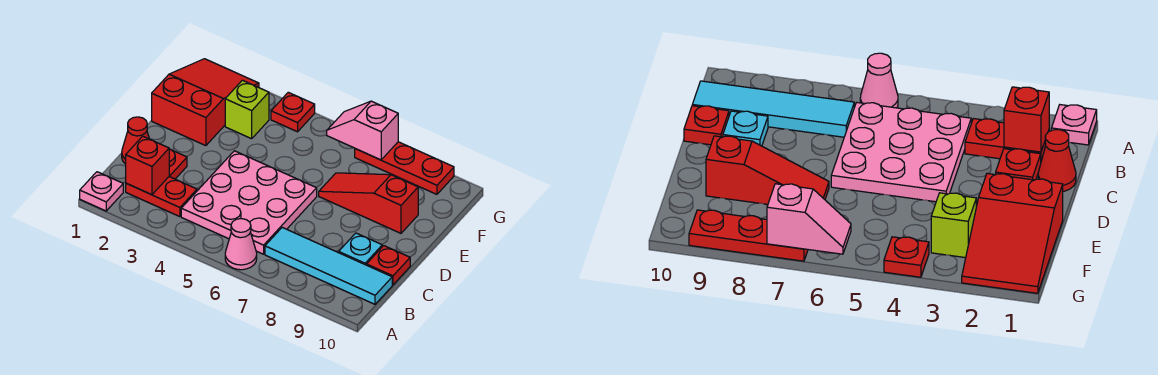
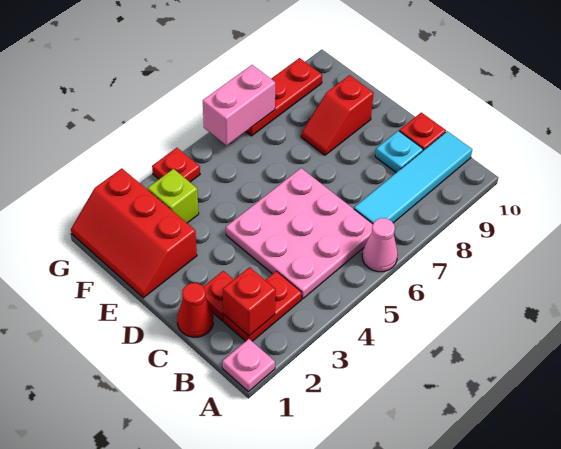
red slope E1:G2 level 1 top E -> red slope E1:G2 level 1 top 2
red slope E7:E9 level 1 top 9 -> red slope E8:E9 level 1 top 9
pink slope G6:G7 level 2 top 7 -> pink brick G6:G7 level 2

